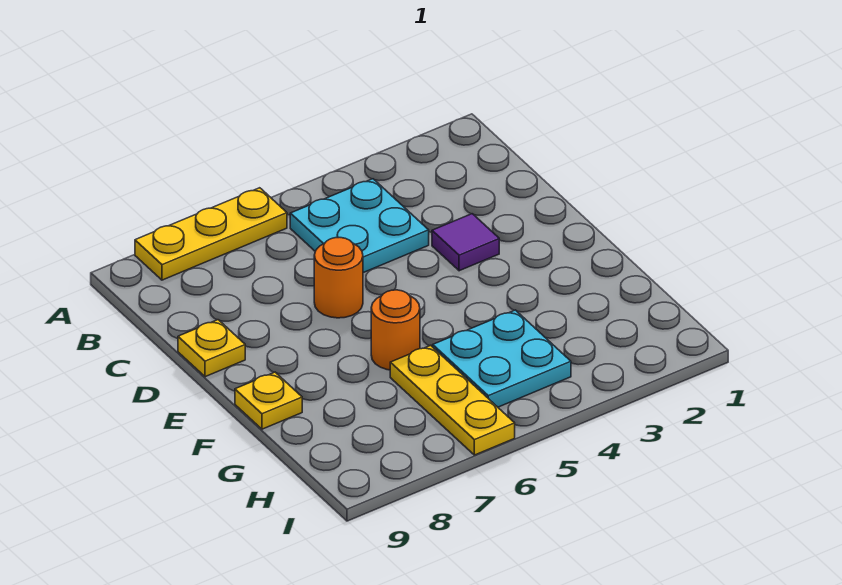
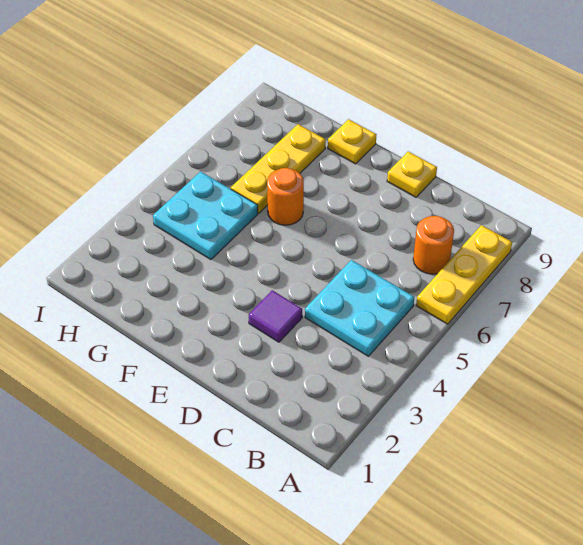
orange round brick D6 level 1 -> orange round brick B7 level 1
yellow plate G6:I6 level 1 -> yellow plate G6:G8 level 1

